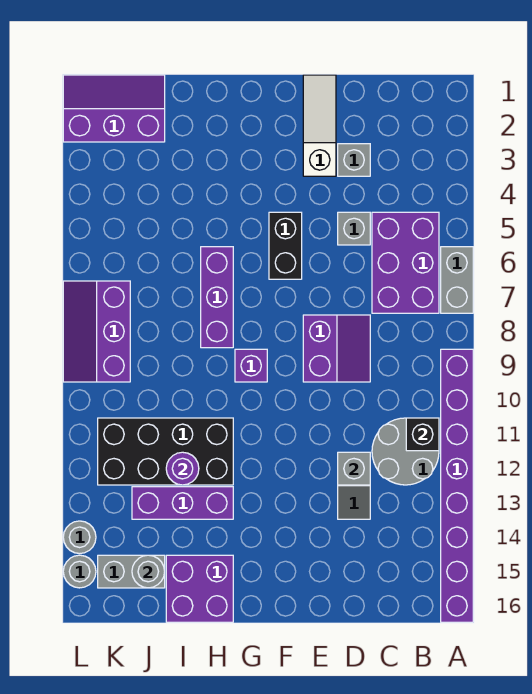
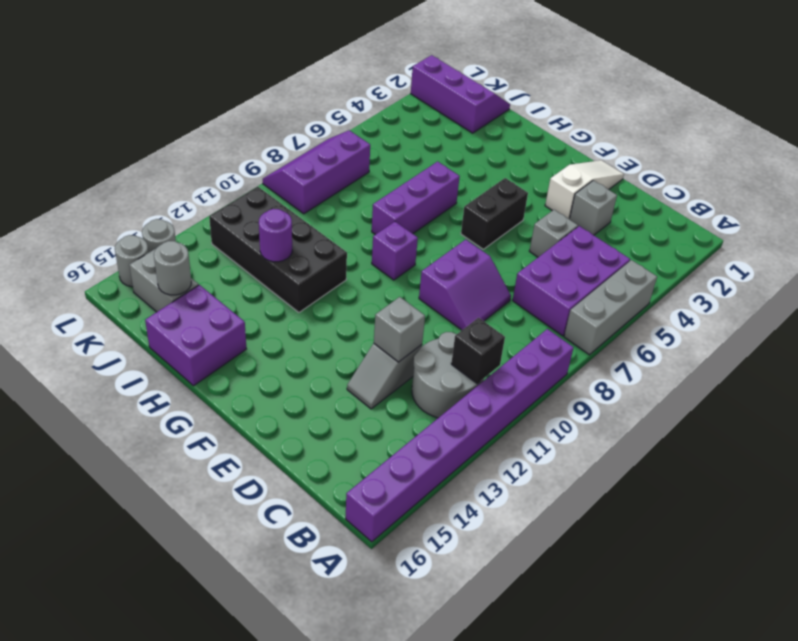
grey brick A6:A7 level 1 -> grey brick A5:A7 level 1
purple brick H13:J13 level 1 -> none

